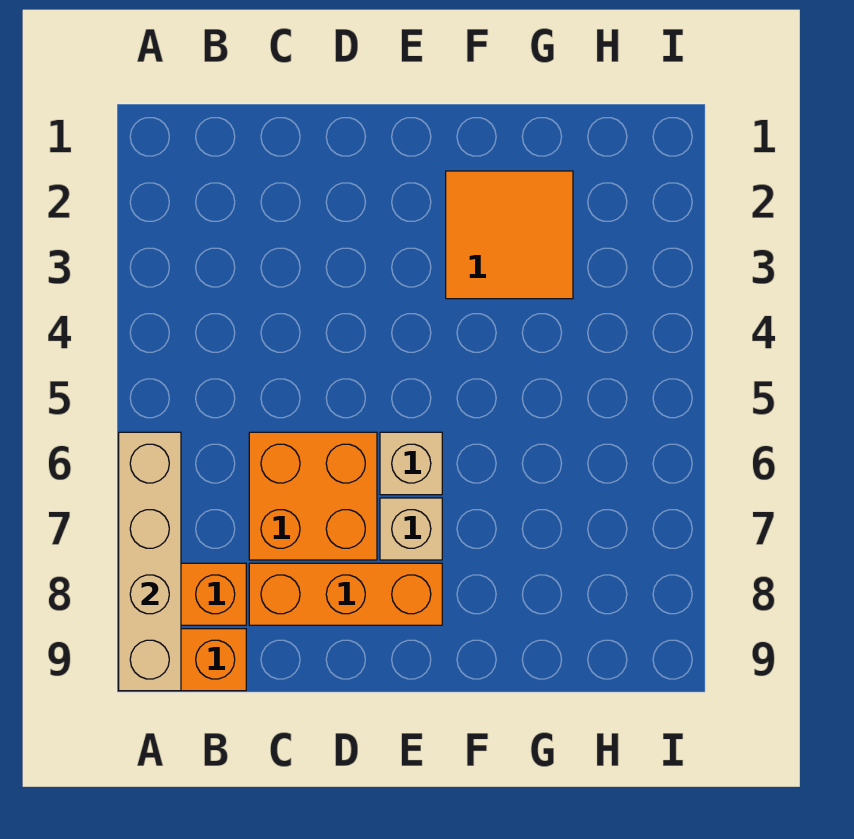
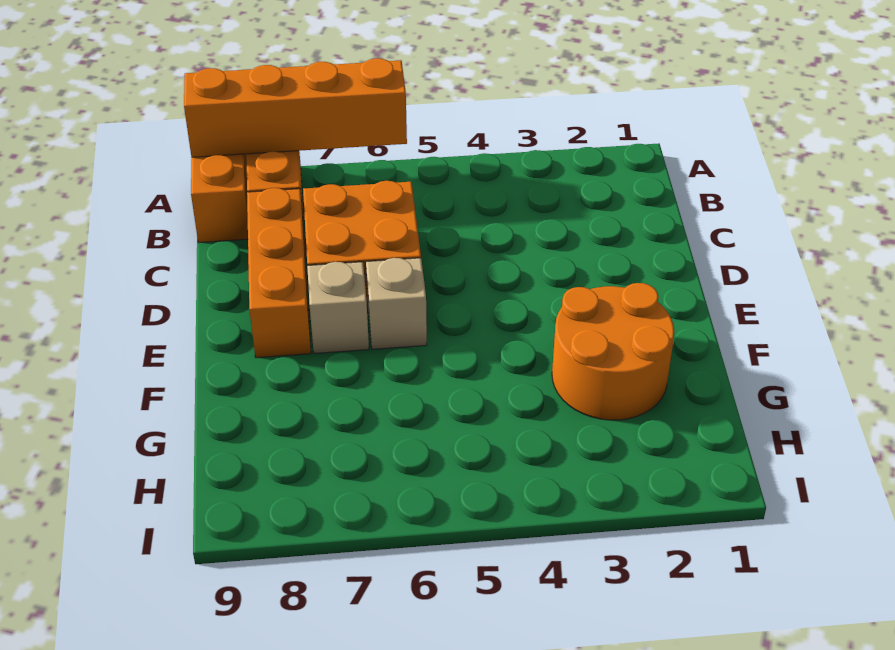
tan brick A6:A9 level 2 -> orange brick A6:A9 level 2
orange tile F2:G3 level 1 -> orange round brick F2:G3 level 1

